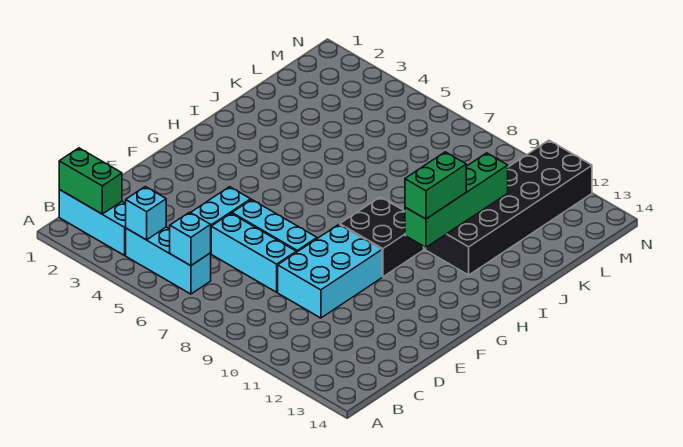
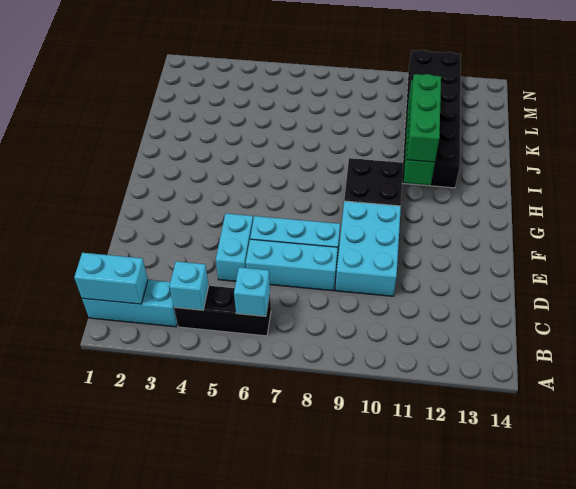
green brick B1:B2 level 2 -> cyan brick B1:B2 level 2
cyan brick B4:B6 level 1 -> black brick B4:B6 level 1
green brick H11:I11 level 3 -> green brick H11:J11 level 3

